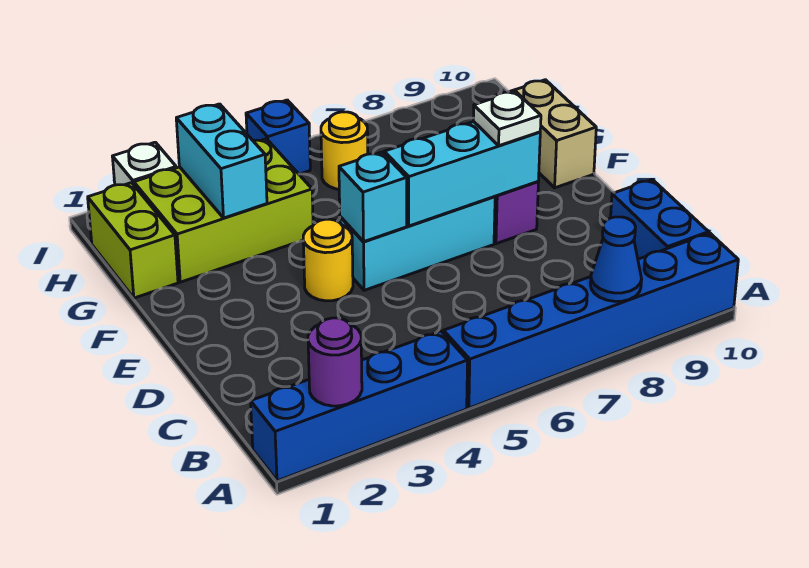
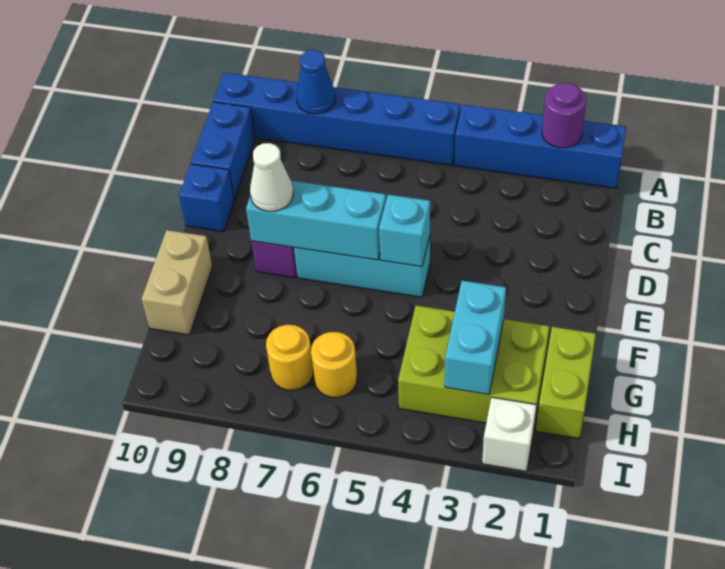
yellow round brick E4 level 1 -> yellow round brick H7 level 1
white plate E8 level 3 -> white cone E8 level 3
blue brick I5 level 1 -> blue brick D10 level 1

